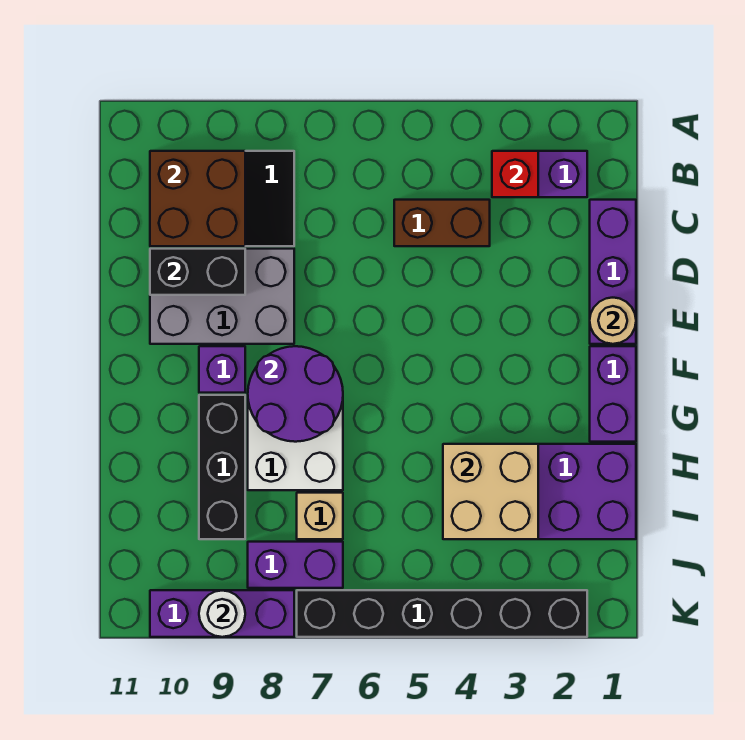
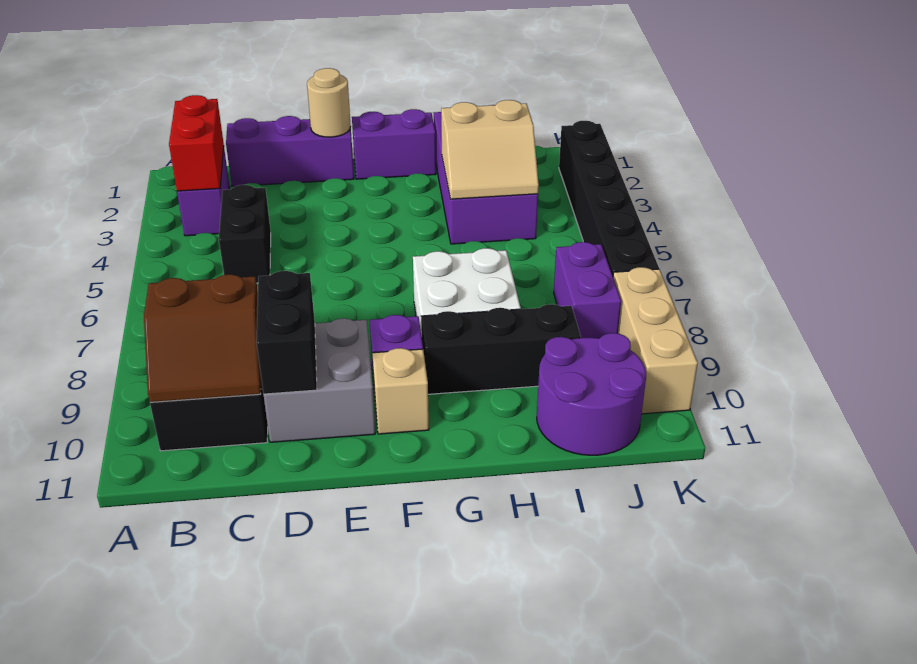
red brick B3 level 2 -> red brick B2:B3 level 2
brown brick B9:C10 level 2 -> brown slope B9:C10 level 2 top 9
brown brick C4:C5 level 1 -> black brick C4:C5 level 1
grey brick D8:E10 level 1 -> grey brick D9:E10 level 1
purple round brick F7:G8 level 2 -> purple round brick I10:J11 level 1
tan brick H3:I4 level 2 -> tan slope H3:I4 level 2 top 3
tan brick I7 level 1 -> tan brick F10 level 1
purple brick K8:K10 level 1 -> tan brick K8:K10 level 1
white round brick K9 level 2 -> none

